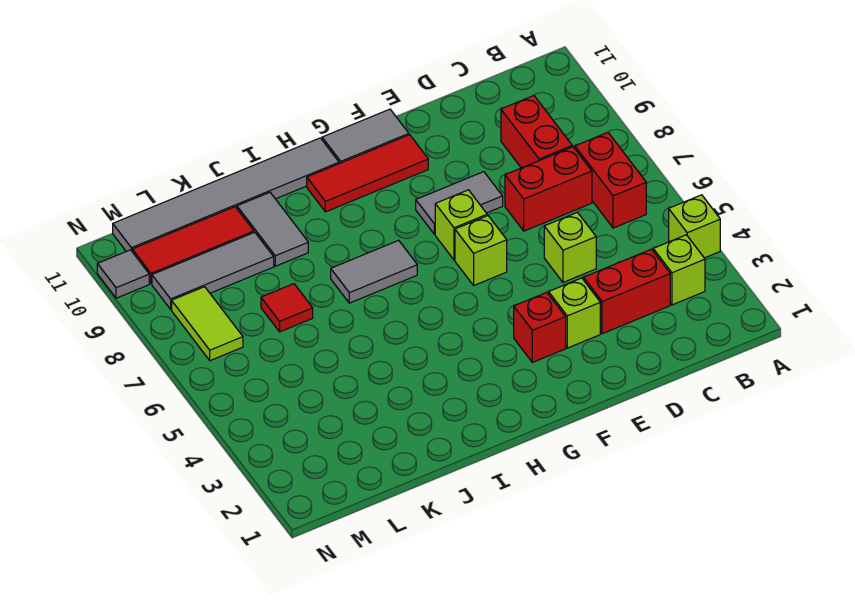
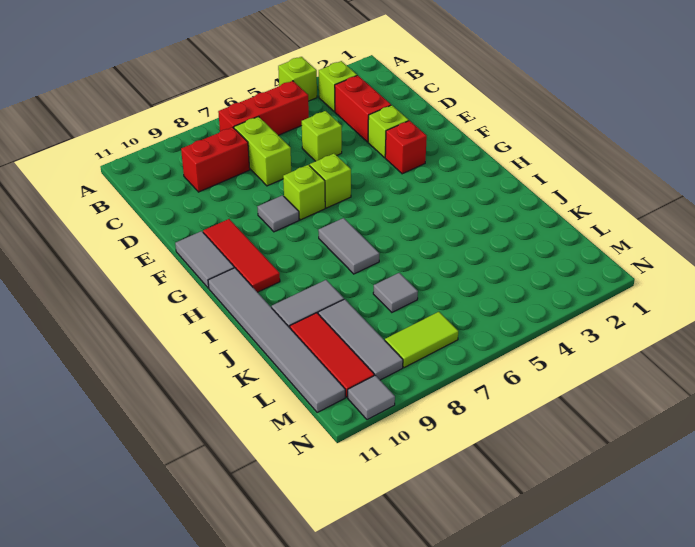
red brick B6:B7 level 1 -> red brick B5:B7 level 1
red brick C7:D7 level 1 -> lime brick C7:D7 level 1
grey tile E8:F8 level 1 -> grey tile F8 level 1
red tile K7 level 1 -> grey tile K7 level 1

